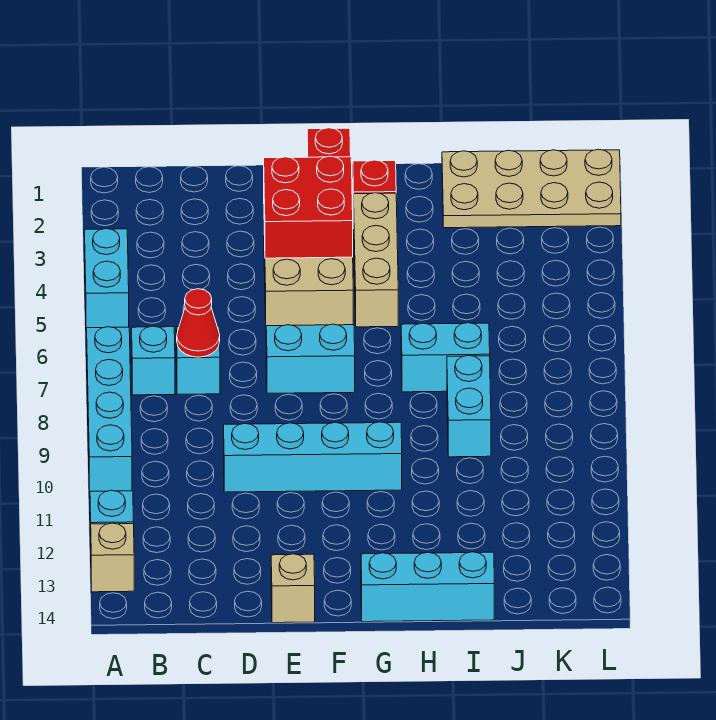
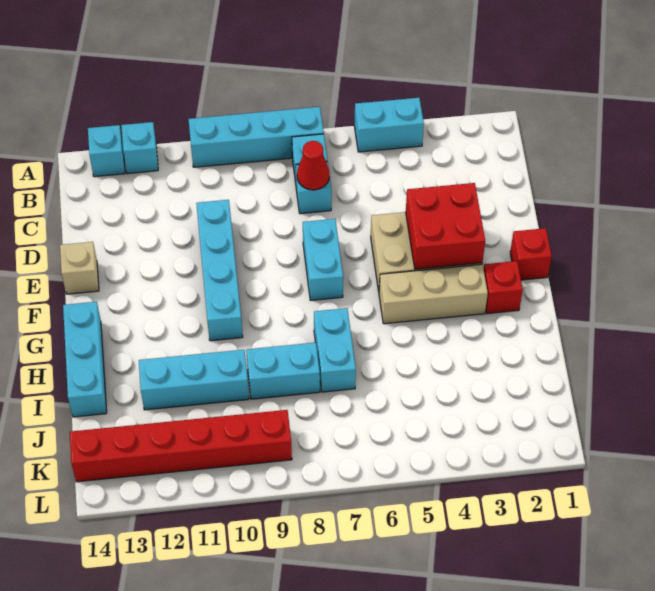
tan brick A13 level 1 -> cyan brick A13 level 1
tan plate I1:L2 level 1 -> none
none -> cyan brick I10:I12 level 1
none -> red brick K9:K14 level 1

